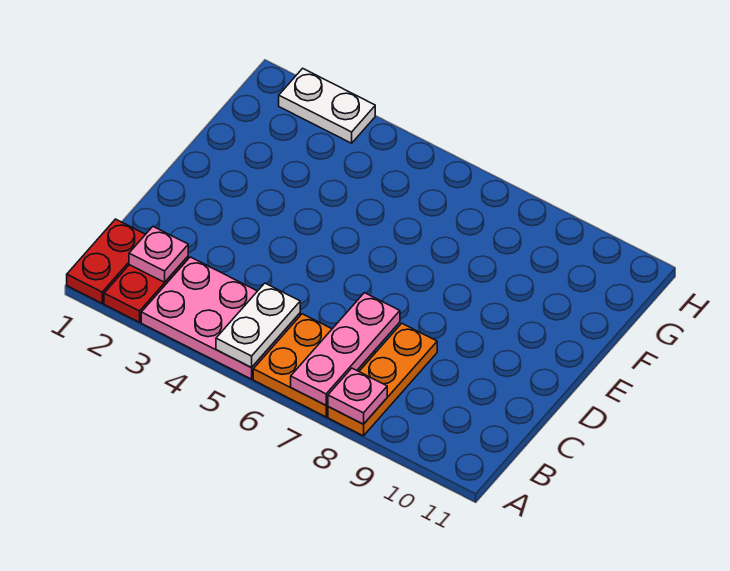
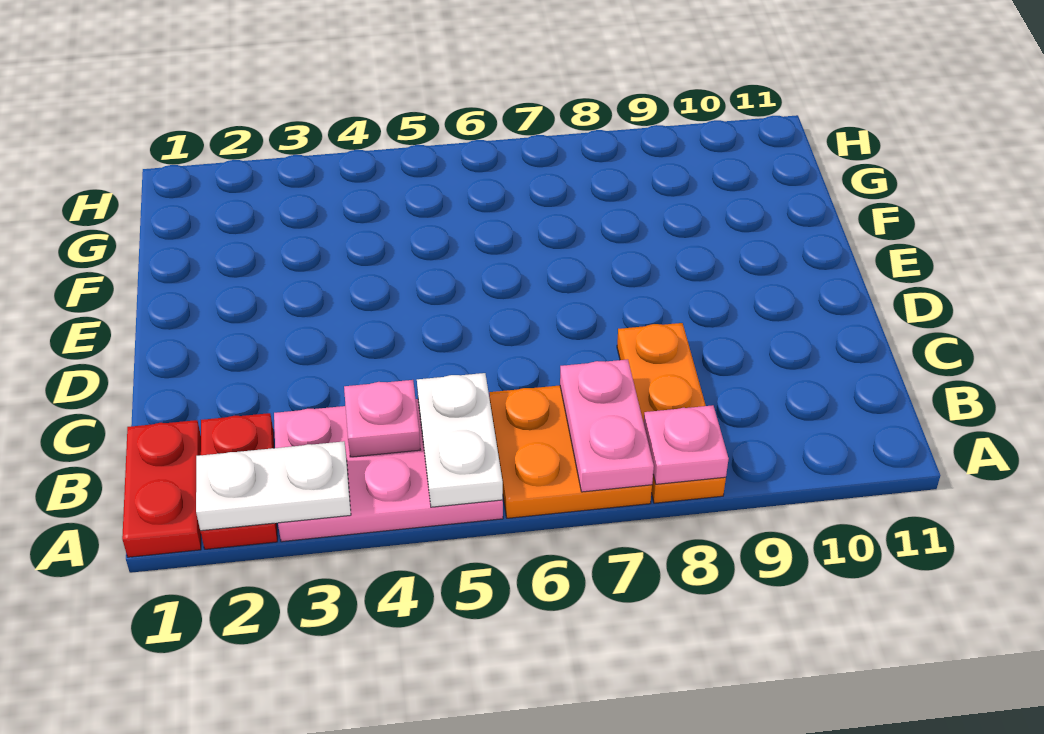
pink plate A7:C7 level 2 -> pink plate A7:B7 level 2
pink plate B2 level 2 -> pink plate B4 level 2
white plate H2:H3 level 1 -> white plate A2:A3 level 2

